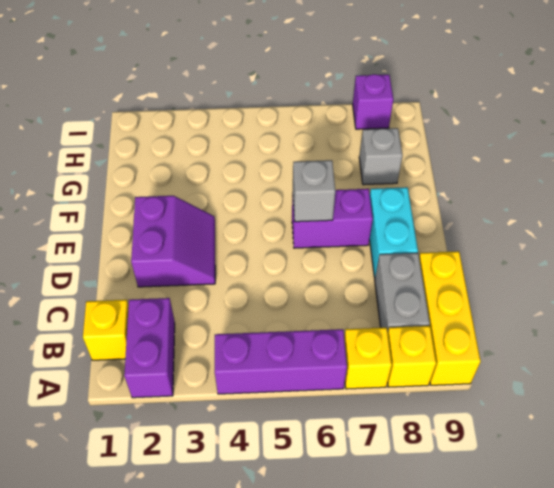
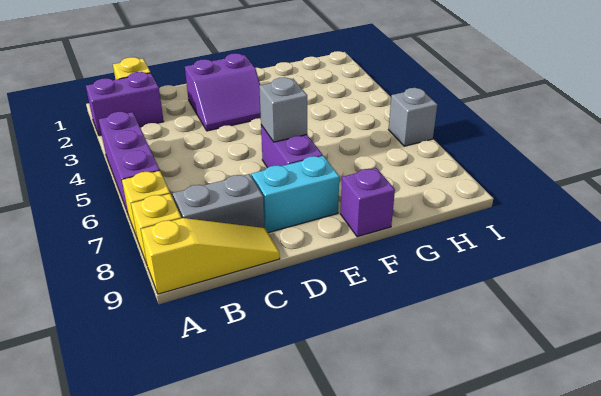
yellow brick A9:C9 level 1 -> yellow slope A9:C9 level 1 top A
grey brick G8 level 1 -> grey brick I6 level 1
purple brick I8 level 1 -> purple brick F9 level 1

